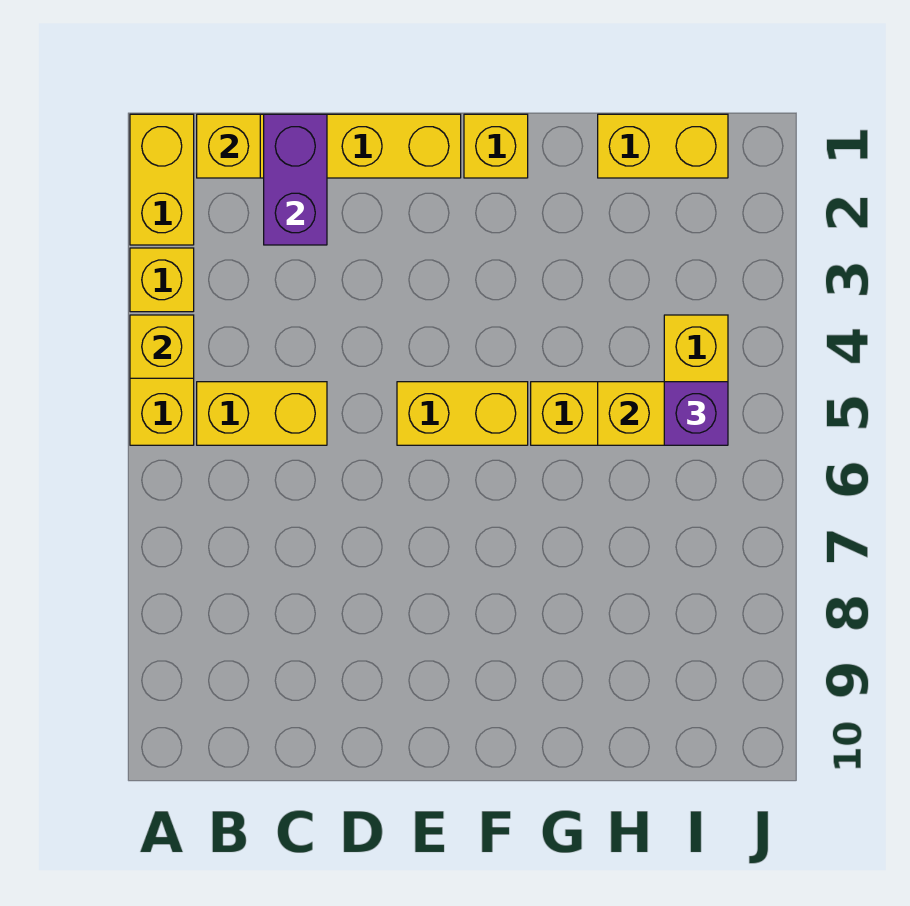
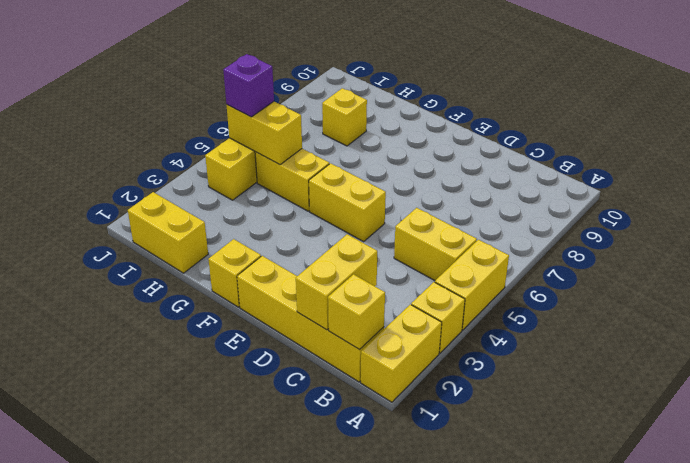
yellow brick A4 level 2 -> yellow brick H8 level 1
purple brick C1:C2 level 2 -> yellow brick C1:C2 level 2

